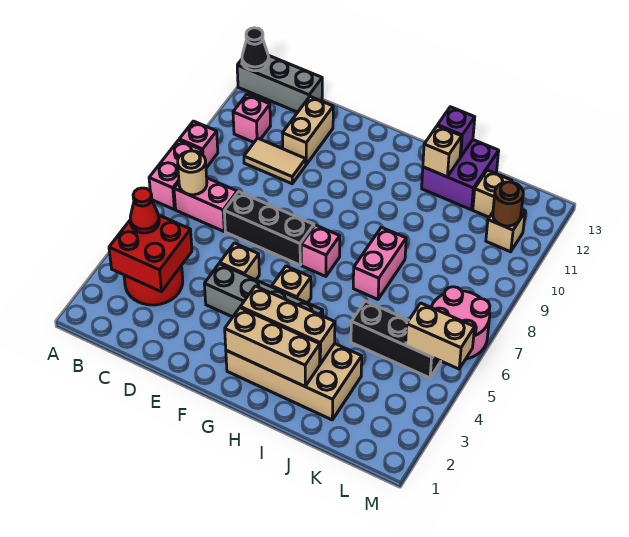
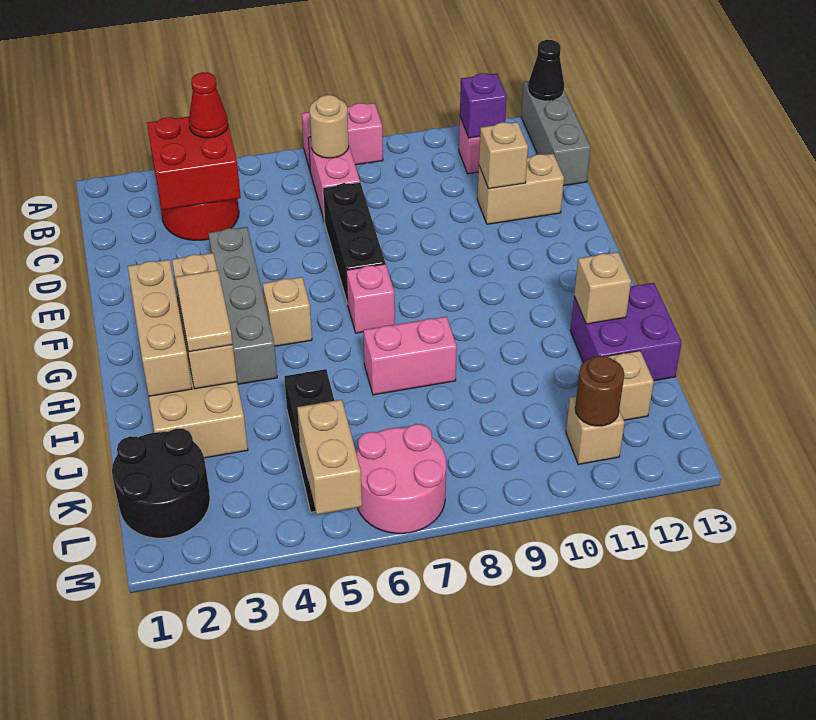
pink brick A9 level 1 -> none
tan tile C10:D10 level 1 -> tan tile H3:I3 level 3
tan brick E5 level 1 -> tan brick D11 level 2
purple brick I13 level 2 -> purple brick B11 level 2
none -> black round brick K1:L2 level 1

